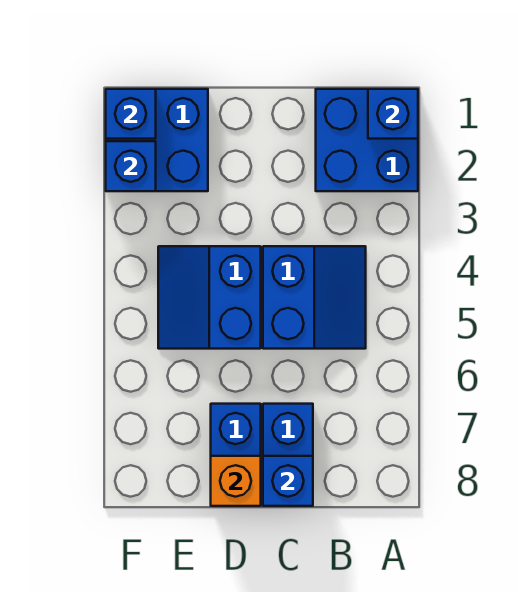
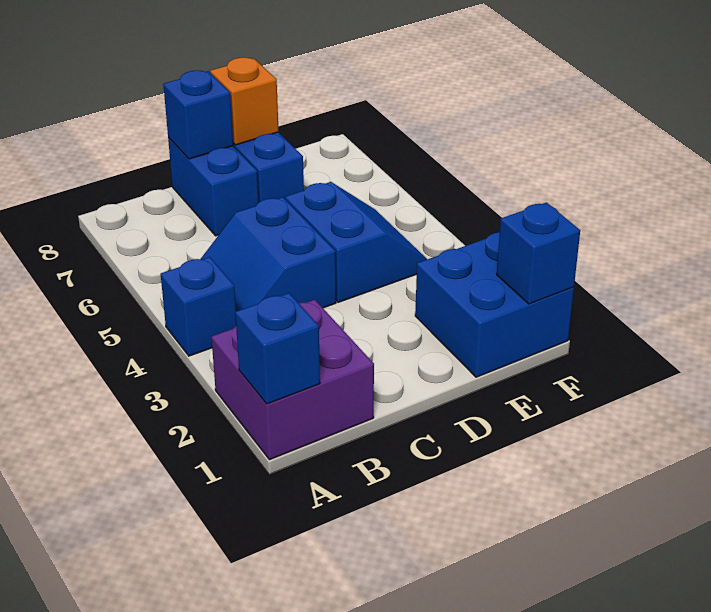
blue brick A1:B2 level 1 -> purple brick A1:B2 level 1
blue brick F2 level 2 -> blue brick A4 level 1

